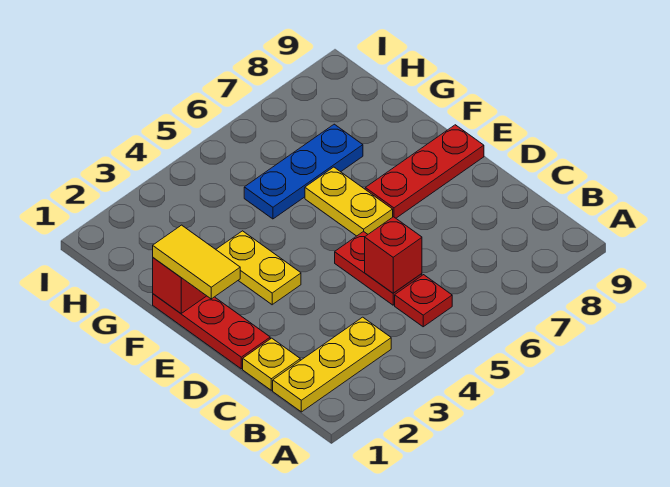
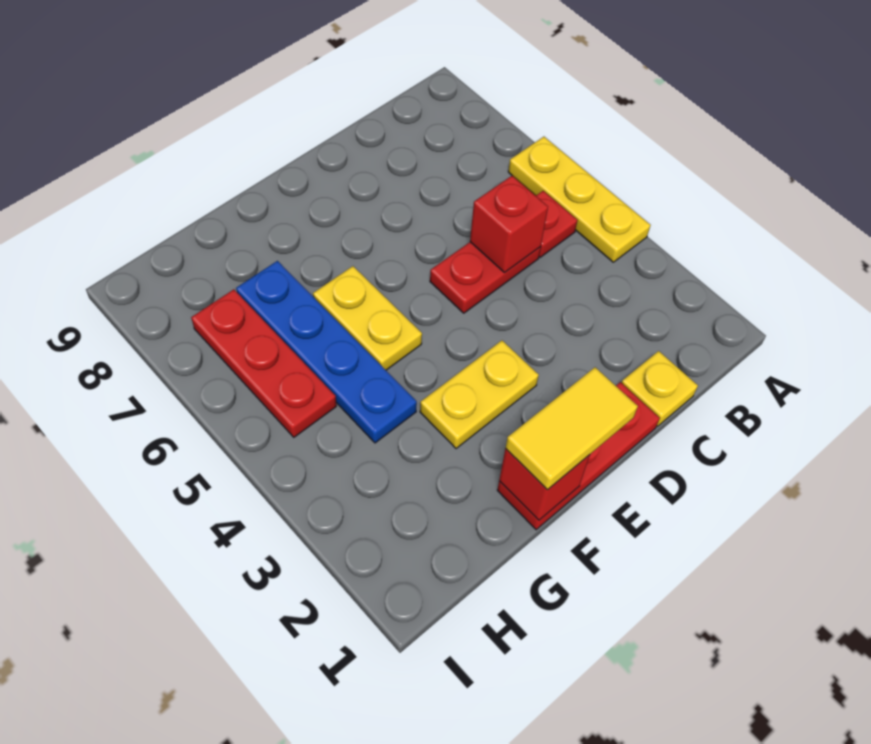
yellow plate B1:B3 level 1 -> yellow plate A4:A6 level 1
yellow plate E6:F6 level 1 -> yellow plate F5:F6 level 1
red plate E7:E9 level 1 -> red plate H5:H7 level 1
blue plate G5:G7 level 1 -> blue plate G4:G7 level 1

